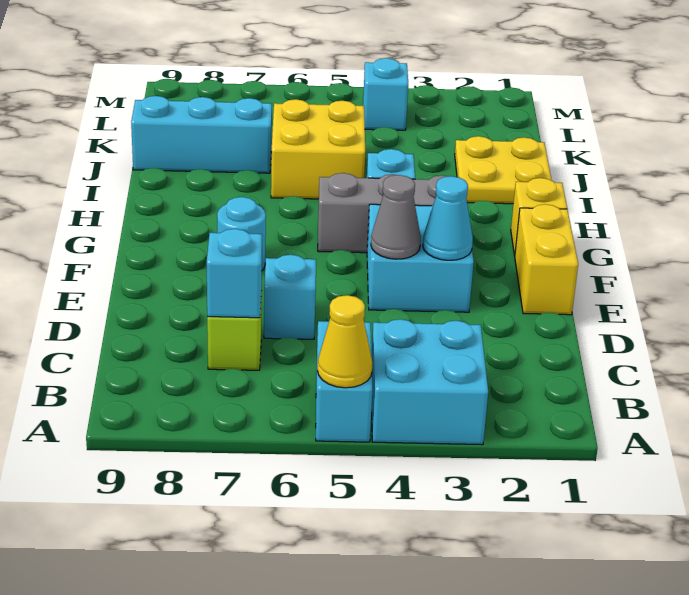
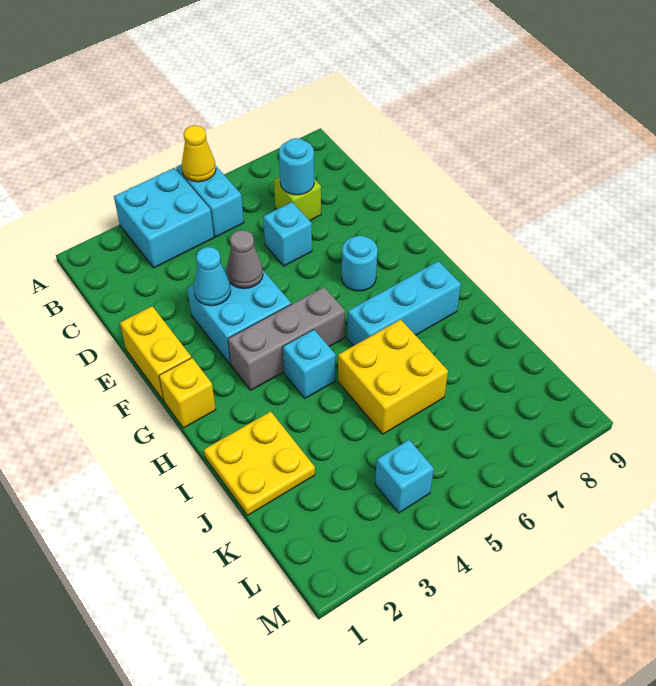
cyan brick C7 level 2 -> cyan round brick C7 level 2
cyan brick J7:J9 level 1 -> cyan brick H6:H8 level 1

